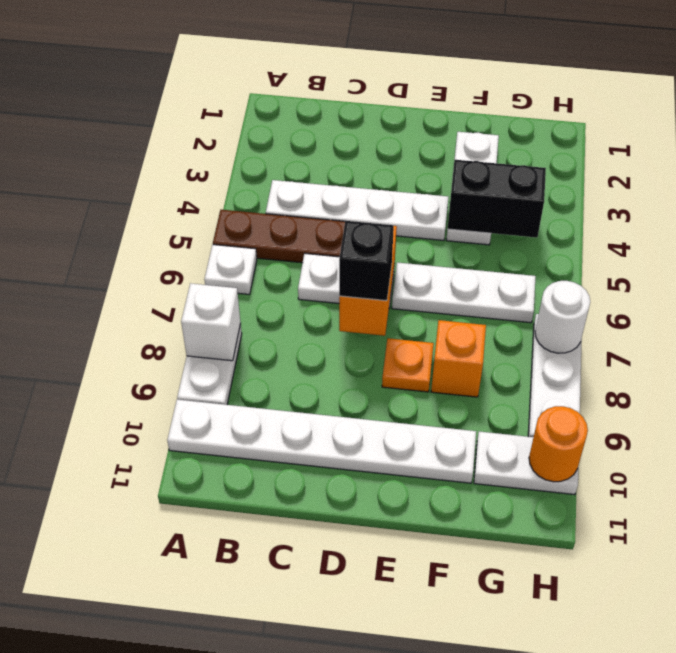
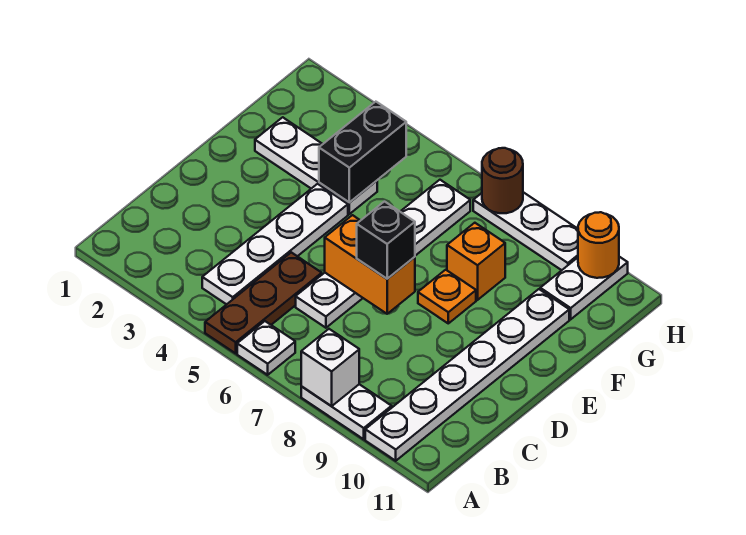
white round brick H7 level 2 -> brown round brick H7 level 2

